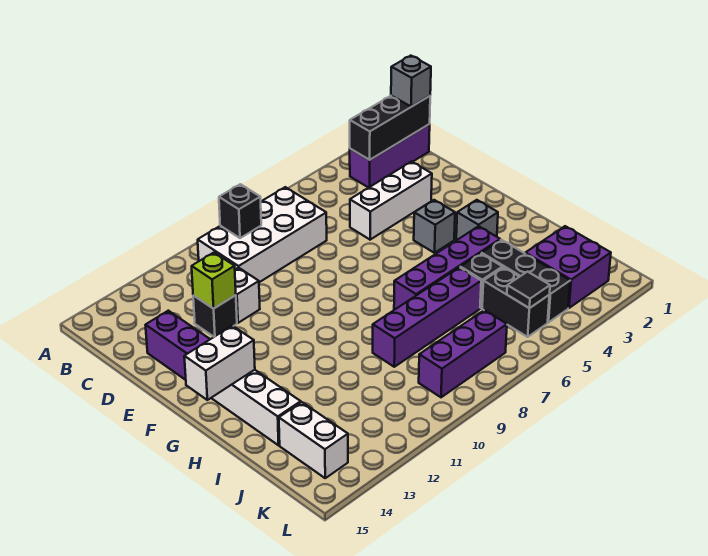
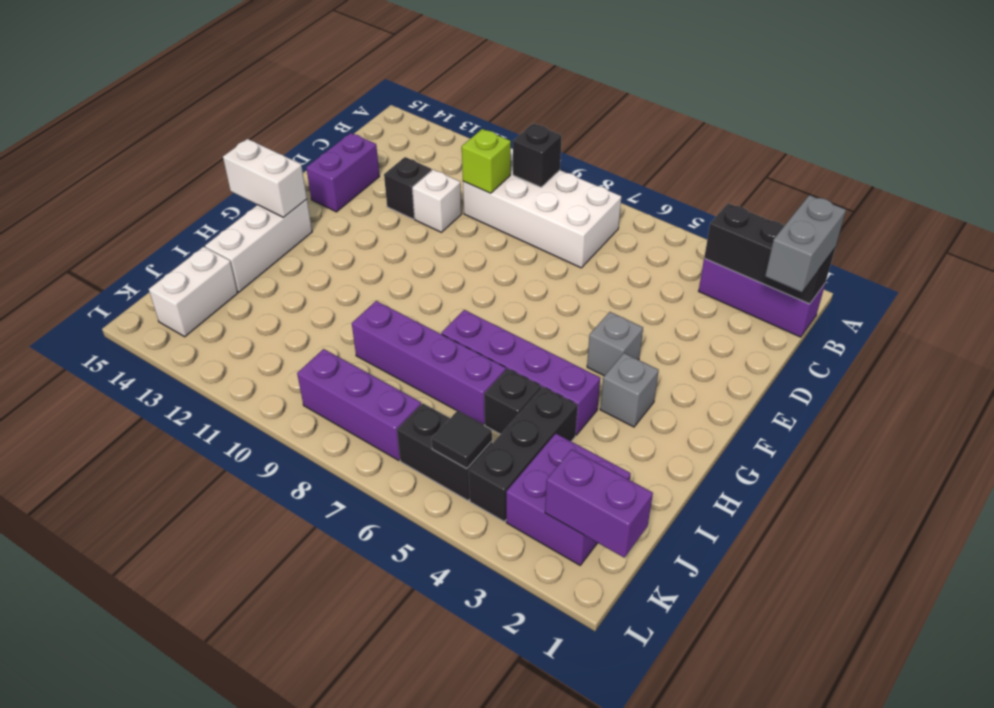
grey brick B1 level 3 -> grey brick B1:C1 level 3
white brick D3:D5 level 1 -> none
lime brick D12 level 2 -> lime brick C10 level 2
black brick J5:K5 level 1 -> black brick K5:K6 level 1
none -> purple brick K1:K2 level 2

